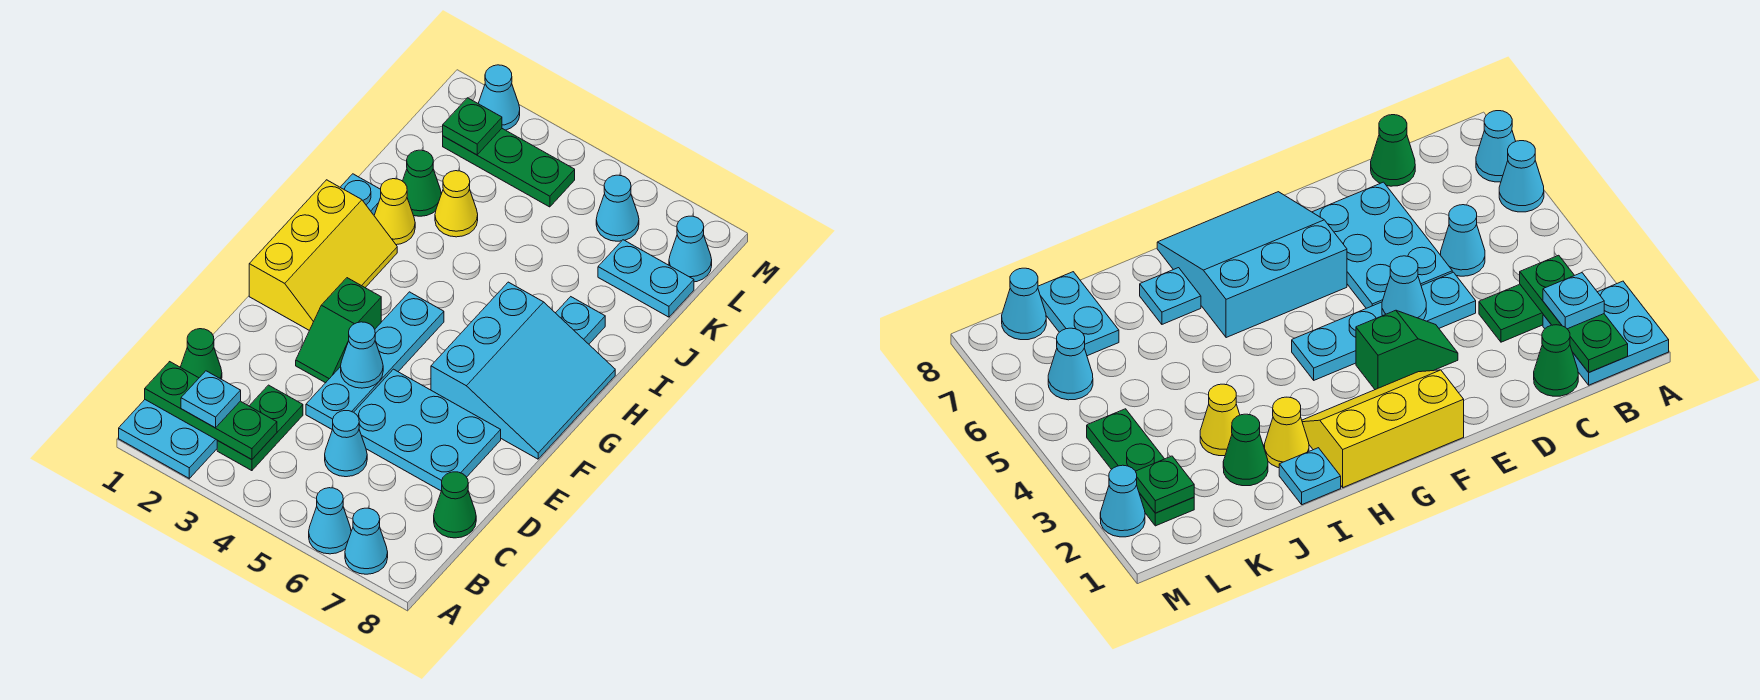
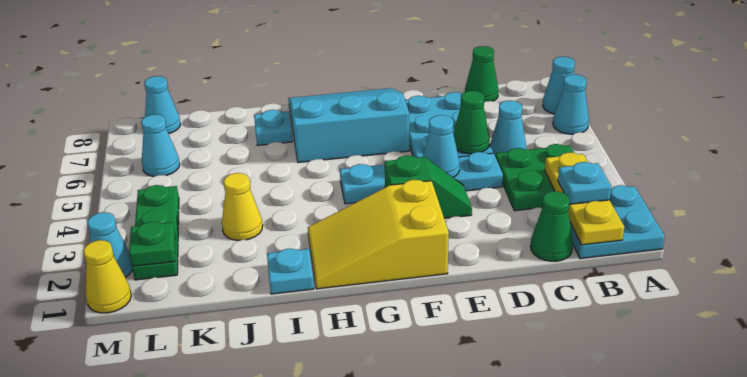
green plate B1:B3 level 2 -> yellow plate B1:B3 level 2
green plate B3:C3 level 1 -> green plate B3:C4 level 1
yellow slope F1:H2 level 1 top 1 -> yellow slope F1:H2 level 1 top F
yellow cone I2 level 1 -> yellow cone M1 level 1
green cone J2 level 1 -> green cone D5 level 2
cyan plate K7:K8 level 1 -> none

